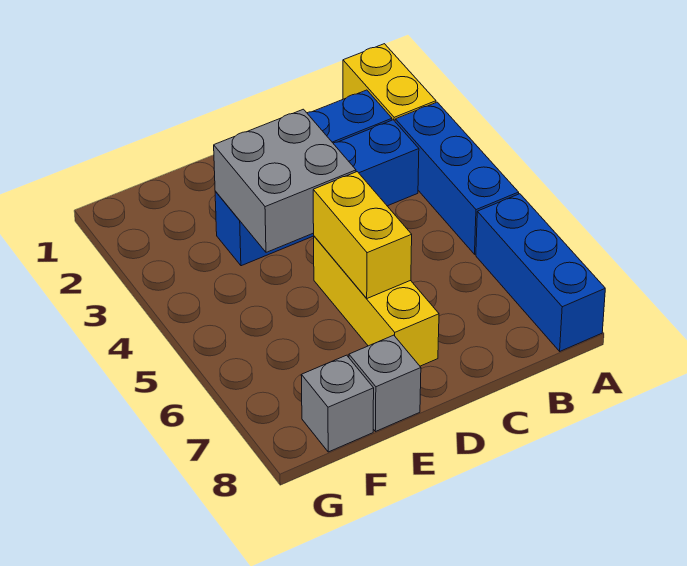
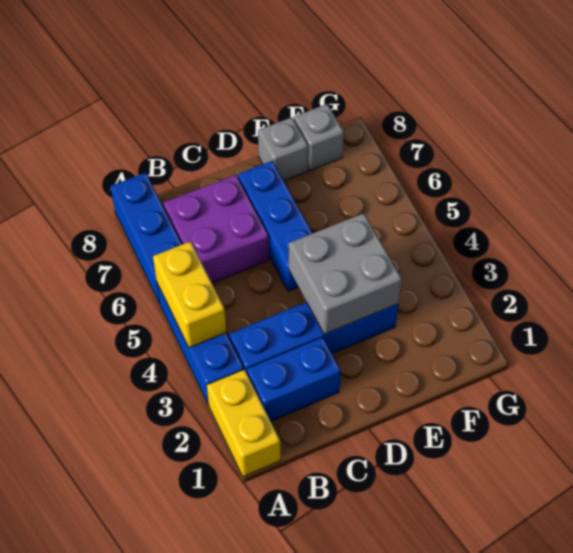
none -> purple brick B6:C7 level 1
yellow brick D5:D7 level 1 -> blue brick D5:D7 level 1
yellow brick D5:D6 level 2 -> yellow brick A4:A5 level 2

